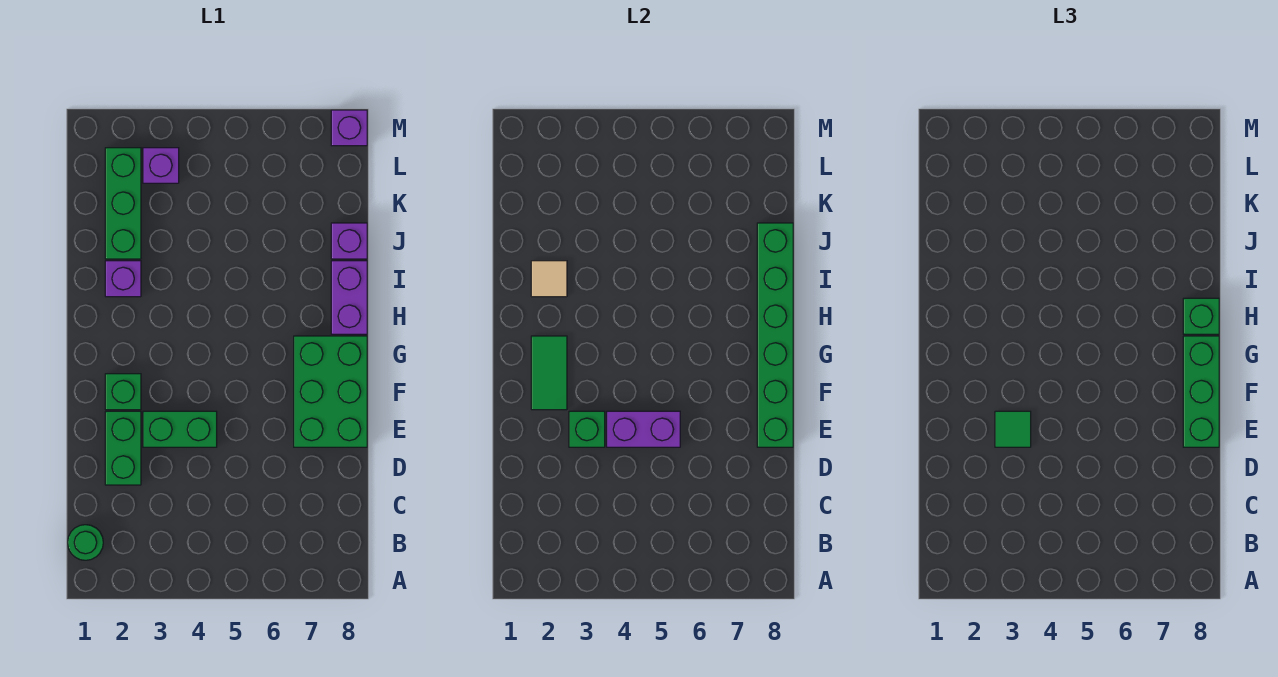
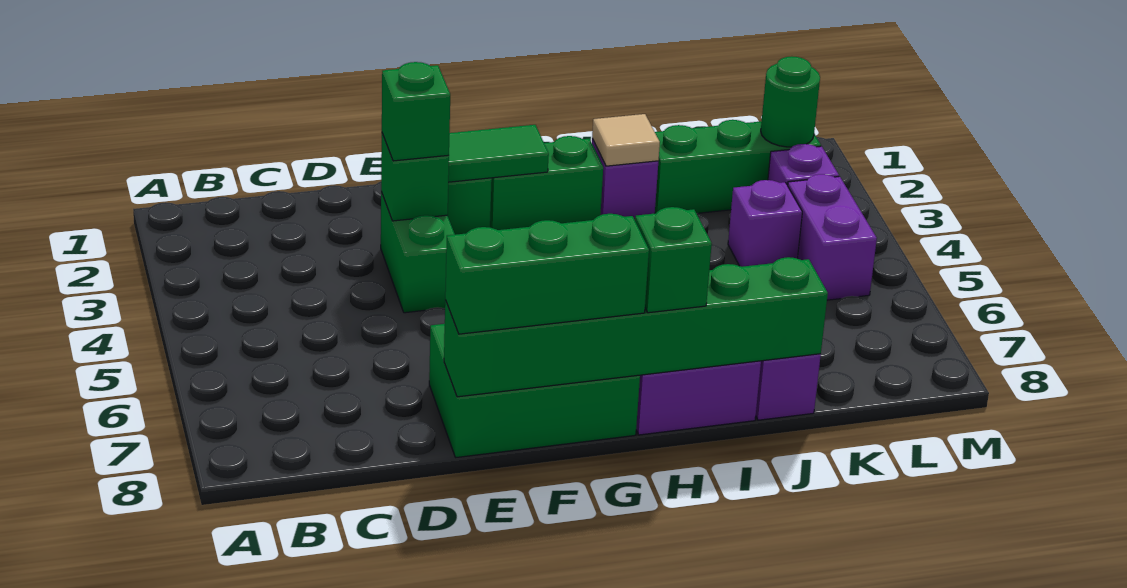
green round brick B1 level 1 -> green round brick L2 level 2
green brick D2:E2 level 1 -> green brick G2:H2 level 1
green tile E3 level 3 -> green brick E3 level 3
purple brick E4:E5 level 2 -> purple brick L4:L5 level 1
purple brick M8 level 1 -> purple brick K4 level 1

